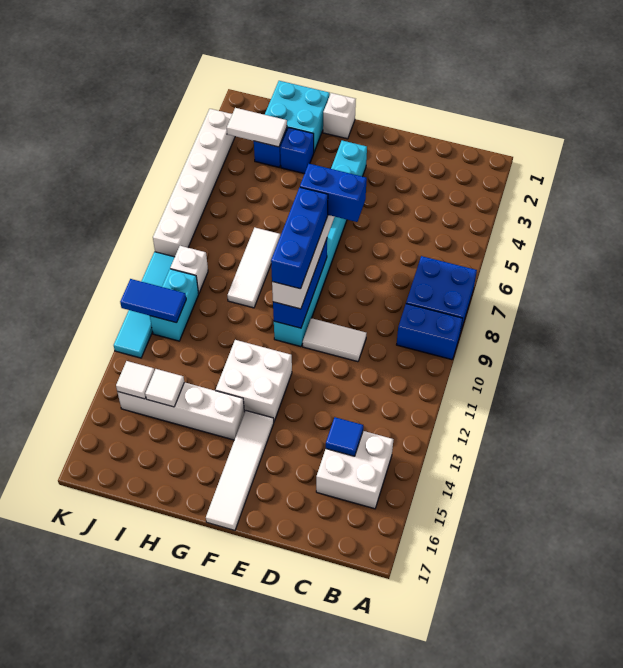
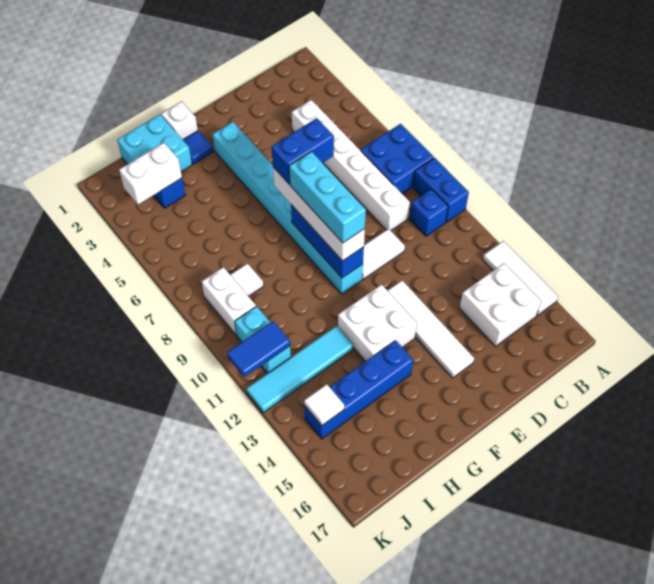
blue brick A9:B9 level 1 -> blue brick A9:A10 level 1
blue tile C14 level 2 -> blue tile G2 level 1
blue brick F8:F10 level 4 -> cyan brick F8:F10 level 4
white tile F14:F17 level 1 -> white tile E12:E15 level 1
white brick G14:J14 level 1 -> blue brick G14:J14 level 1
blue brick H3 level 1 -> blue brick B10 level 1
white tile H7:H9 level 1 -> white tile A13:A15 level 1
white tile I3:J3 level 2 -> white brick I3:J3 level 2
white tile I14 level 2 -> white tile I8 level 1
white brick J9 level 1 -> white brick J8:J9 level 1
white brick K3:K8 level 1 -> white brick C4:C9 level 1
cyan tile K9:K12 level 1 -> cyan tile H12:K12 level 1

